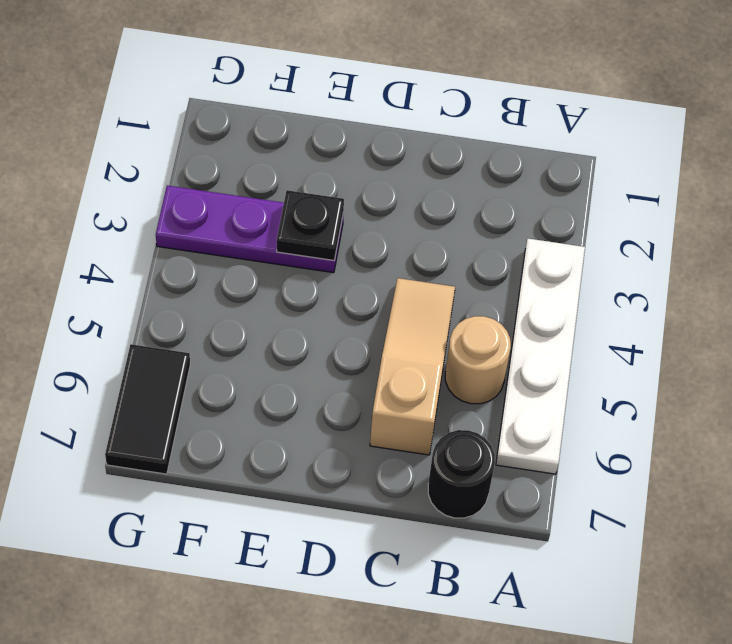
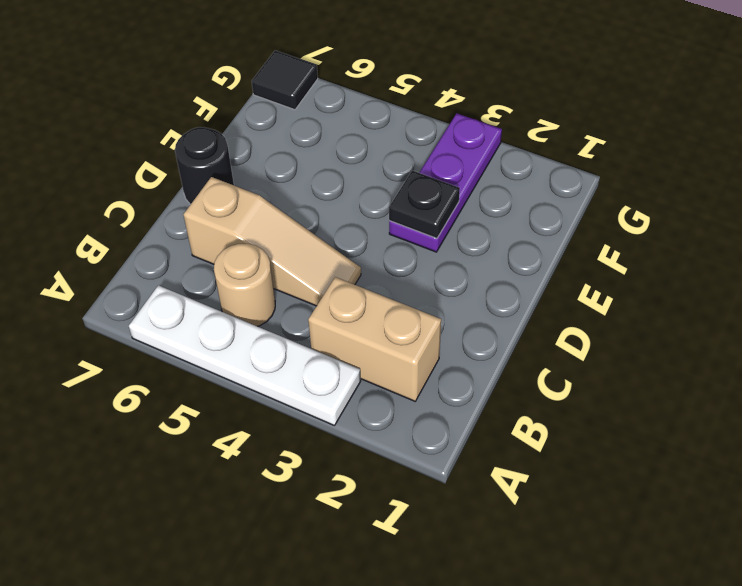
none -> tan brick B2:B3 level 1
black round brick B7 level 1 -> black round brick D7 level 1
black tile G6:G7 level 1 -> black tile G7 level 1

